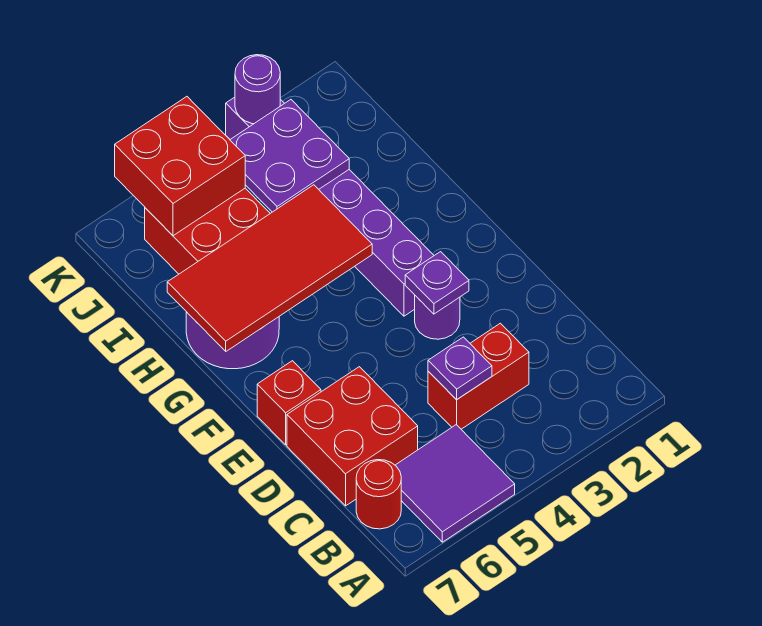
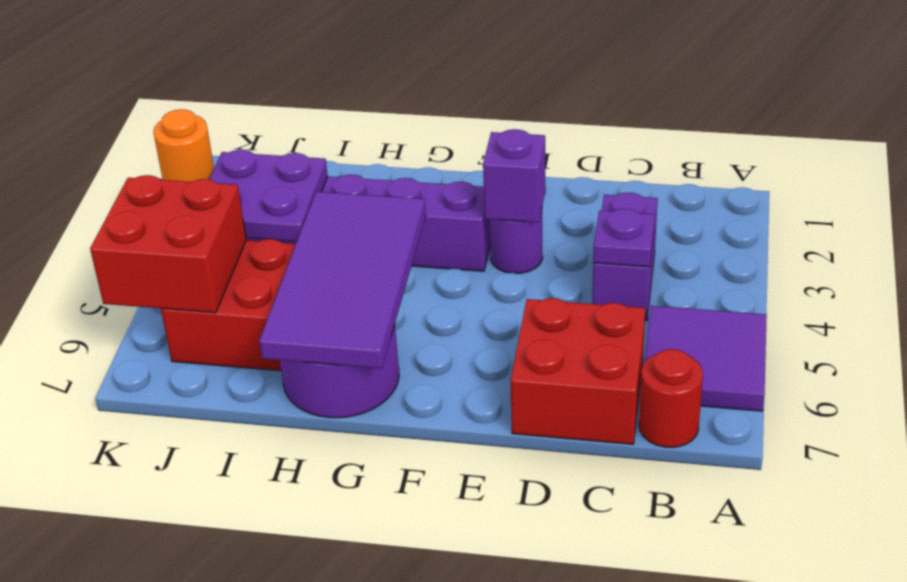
red brick C3:C4 level 1 -> purple brick C3:C4 level 1
purple plate E3 level 2 -> purple brick E3 level 2
red brick E7 level 1 -> none
red tile G4:H7 level 2 -> purple tile G4:H7 level 2
purple round brick K3 level 2 -> orange round brick K3 level 2

